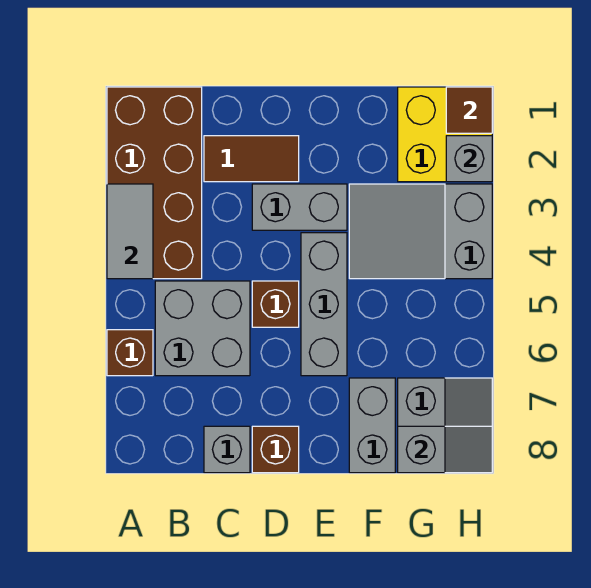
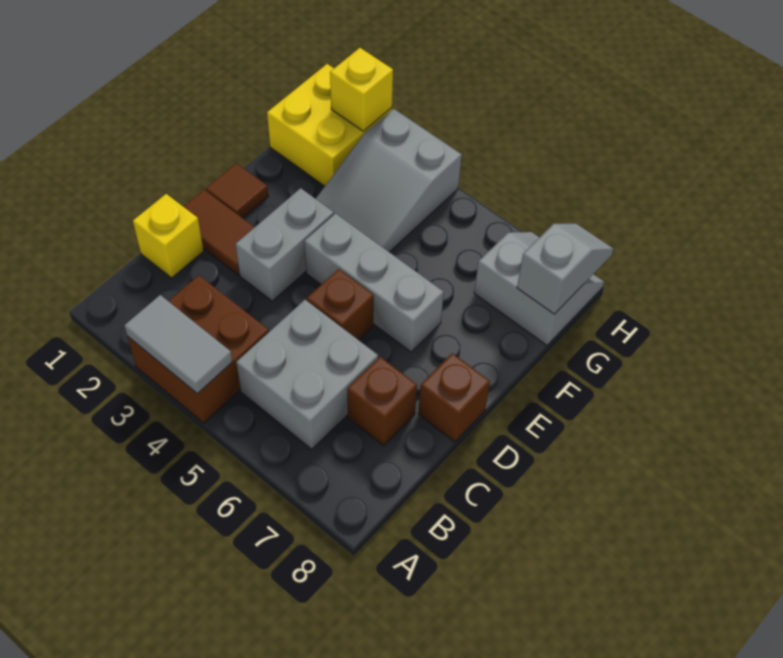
brown brick A1:B4 level 1 -> brown brick A3:B4 level 1
brown brick A6 level 1 -> brown brick C7 level 1
none -> yellow brick C1 level 1
brown tile C2:D2 level 1 -> brown tile D1:D2 level 1
grey brick C8 level 1 -> none
grey brick F7:F8 level 1 -> none
brown tile H1 level 2 -> brown tile E1 level 1
grey brick H2 level 2 -> yellow brick H2 level 2

